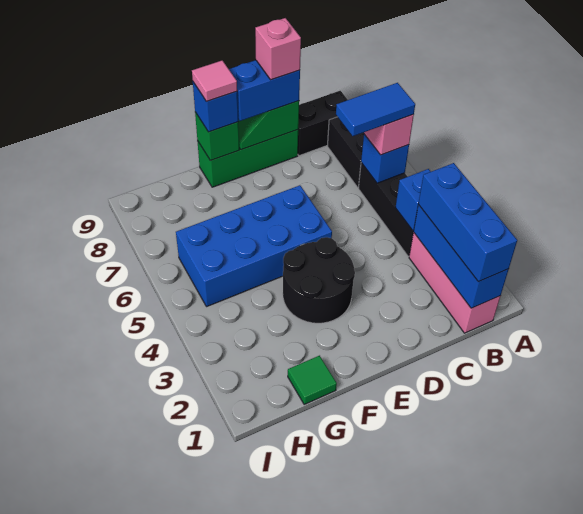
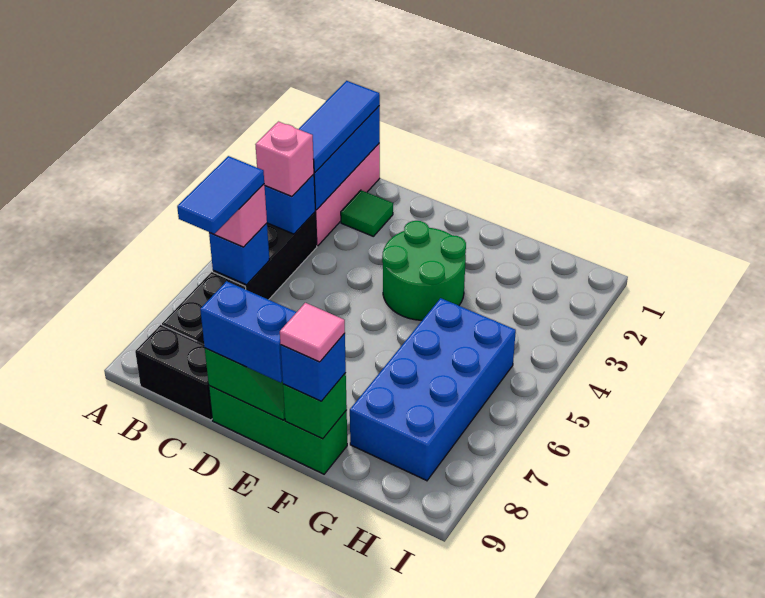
blue brick B1:B3 level 3 -> blue tile B1:B3 level 3
blue tile B6:C6 level 4 -> blue tile B6:B7 level 4
pink brick D9 level 4 -> pink brick B4 level 3
black round brick E3:F4 level 1 -> green round brick E3:F4 level 1
blue brick E5:H6 level 1 -> blue brick G5:H8 level 1
green tile G1 level 1 -> green tile C2 level 1

